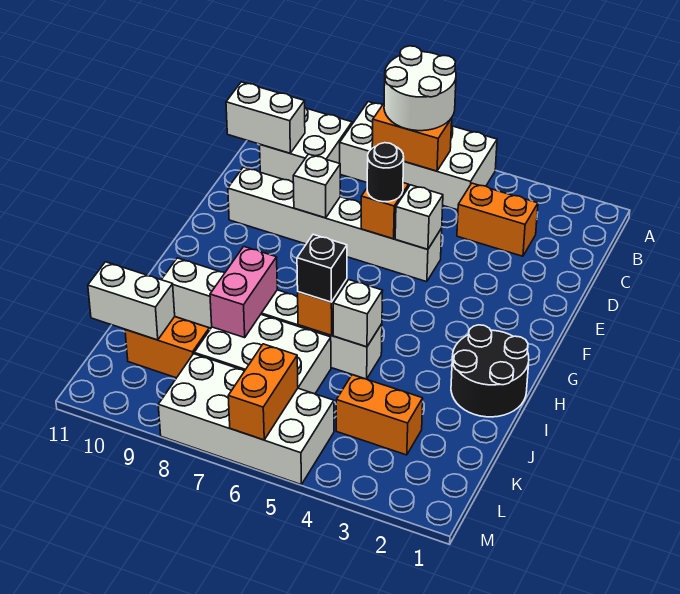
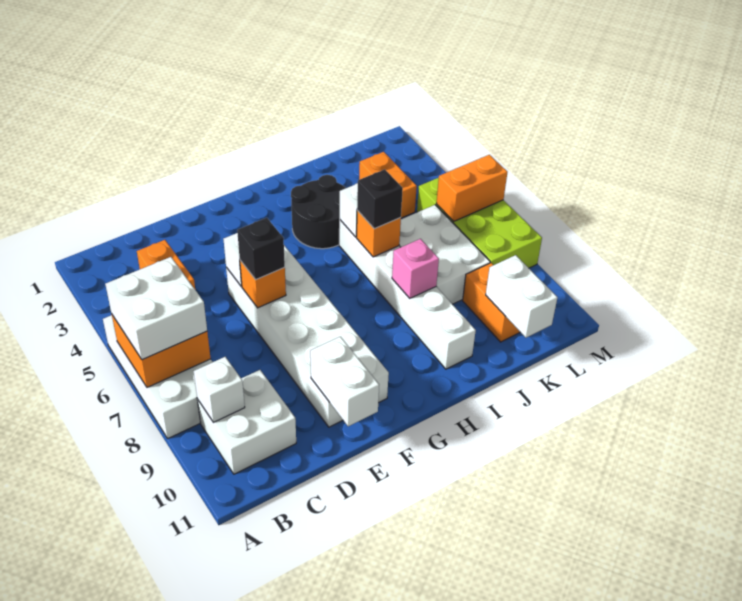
white round brick A6:B7 level 3 -> white brick A6:B7 level 3
orange brick B6:B7 level 2 -> orange brick A6:B7 level 2
white brick C10:C11 level 2 -> white brick E10:E11 level 2
white brick E5:E10 level 1 -> white brick E5:F10 level 1
black round brick E6 level 3 -> black brick E6 level 3
white brick E8 level 2 -> white brick B9 level 2
black round brick H1:I2 level 1 -> black round brick H3:I4 level 1
pink brick I8:J8 level 2 -> pink brick I8 level 2
white brick L5:M8 level 1 -> lime brick L5:M8 level 1

